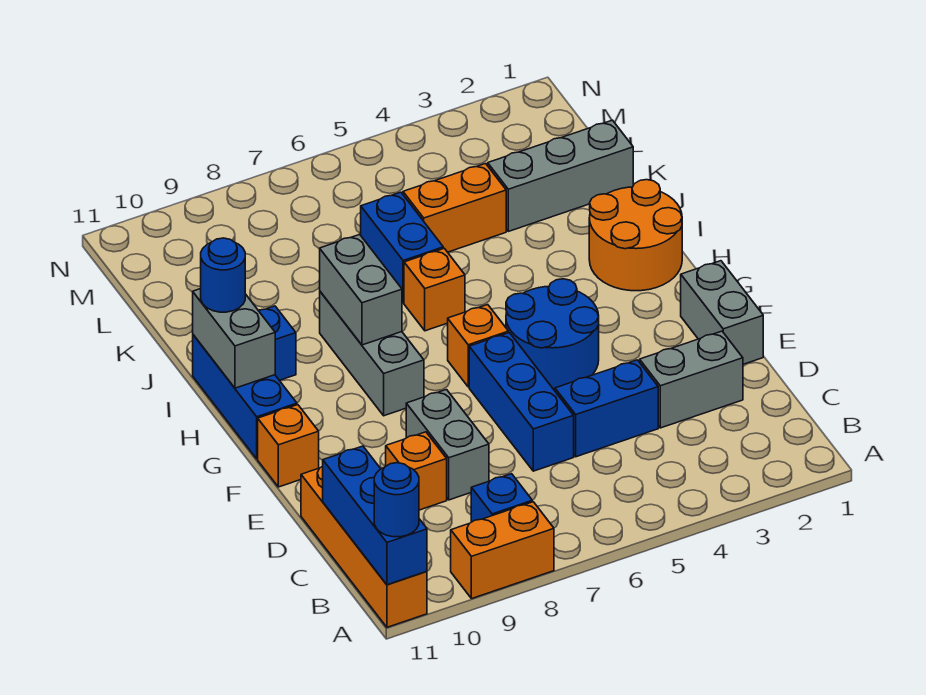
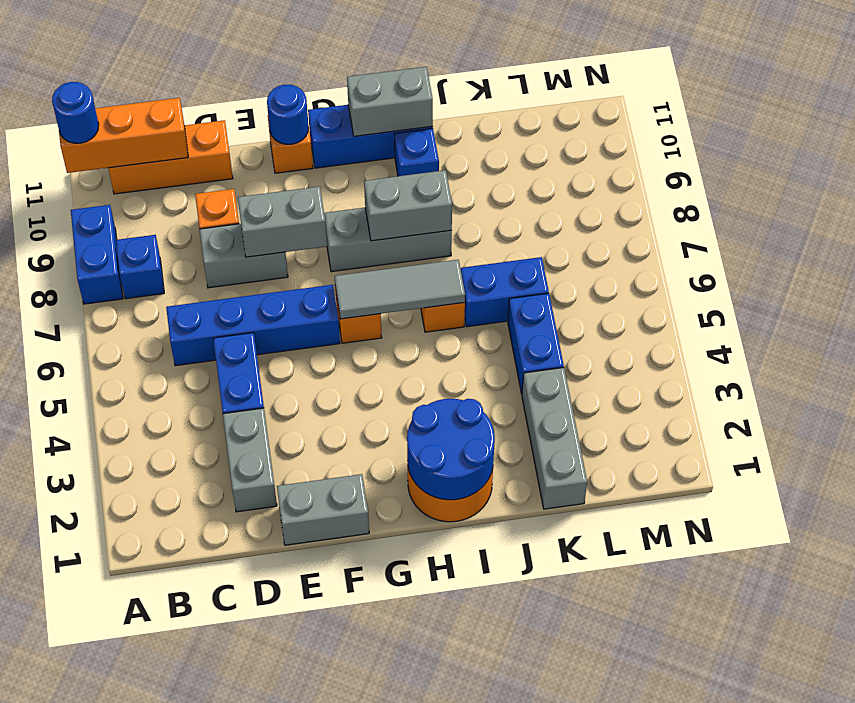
orange brick A8:A9 level 1 -> blue brick A8:A9 level 1
orange brick A11:D11 level 1 -> orange brick B11:D11 level 1
blue brick A11:C11 level 2 -> orange brick A11:C11 level 2
blue brick D6:F6 level 1 -> blue brick C6:F6 level 1
none -> grey brick E8:F8 level 2
blue round brick F4:G5 level 1 -> blue round brick H1:I2 level 2
none -> grey tile G6:I6 level 2
blue round brick I11 level 3 -> blue round brick F11 level 2
orange brick K4:K5 level 1 -> blue brick K4:K5 level 1

